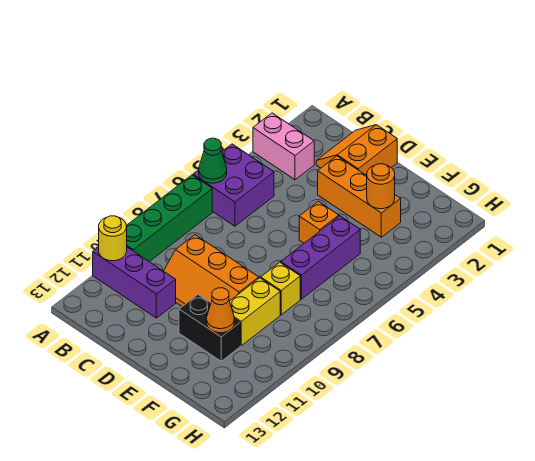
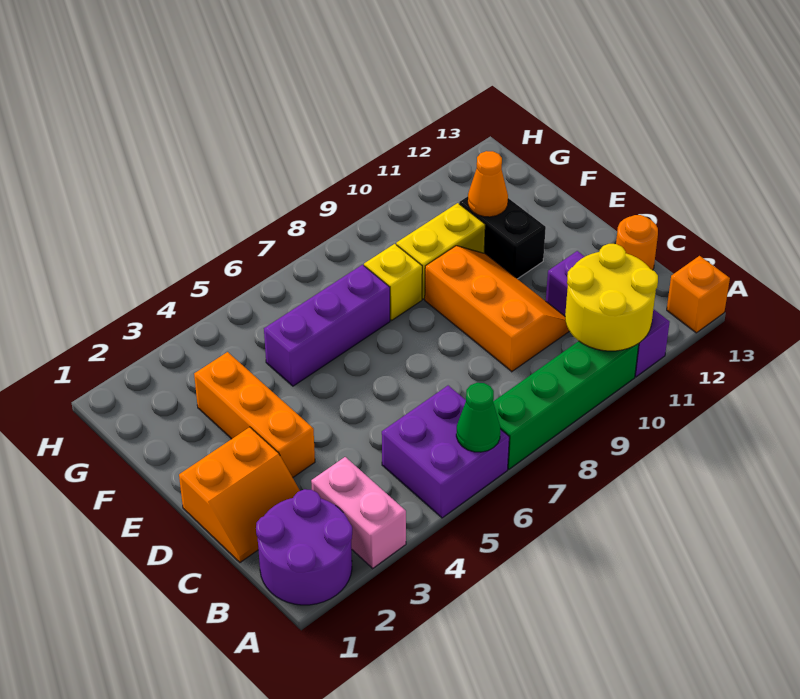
none -> purple round brick A1:B2 level 1
yellow round brick A11 level 2 -> yellow round brick A10:B11 level 2
orange brick E5 level 1 -> orange brick A13 level 1
orange round brick F3 level 2 -> orange round brick C13 level 1

